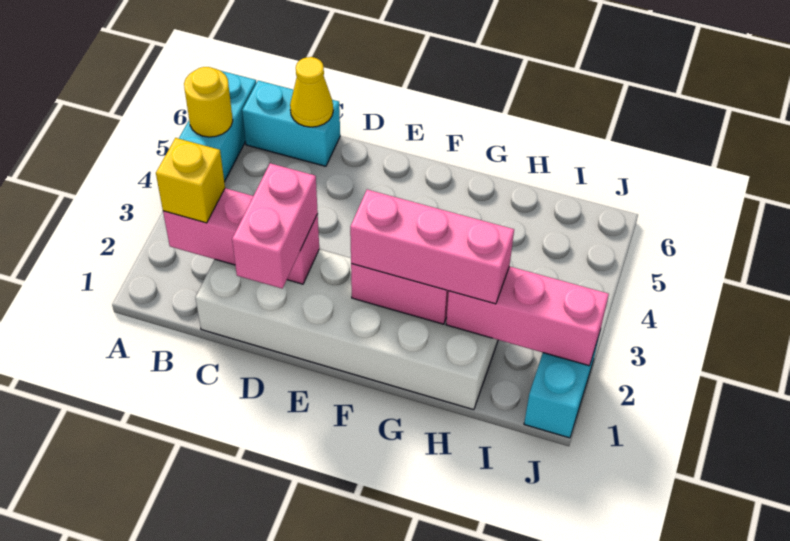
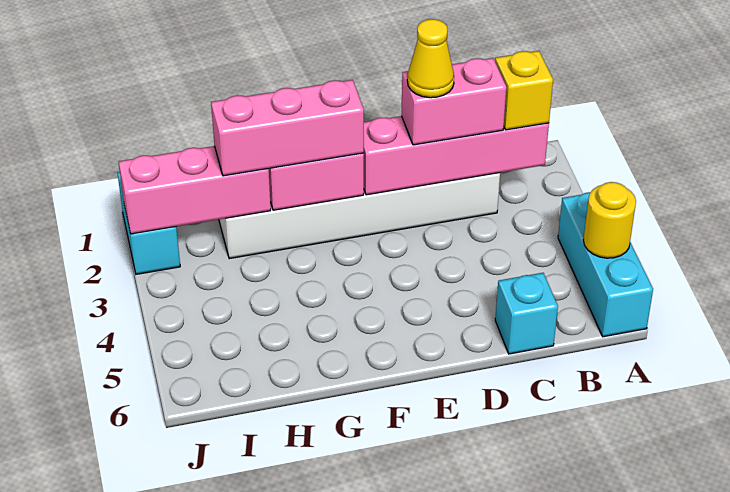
pink brick B2:D2 level 2 -> pink brick B2:E2 level 2
cyan brick B6:C6 level 1 -> cyan brick C6 level 1
yellow cone C6 level 2 -> yellow cone D2 level 4
pink brick D1:D2 level 3 -> pink brick C2:D2 level 3

